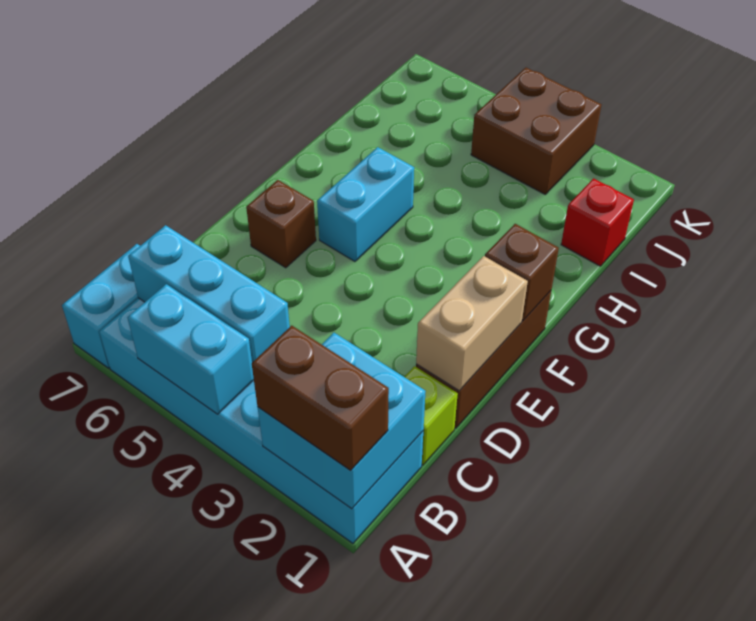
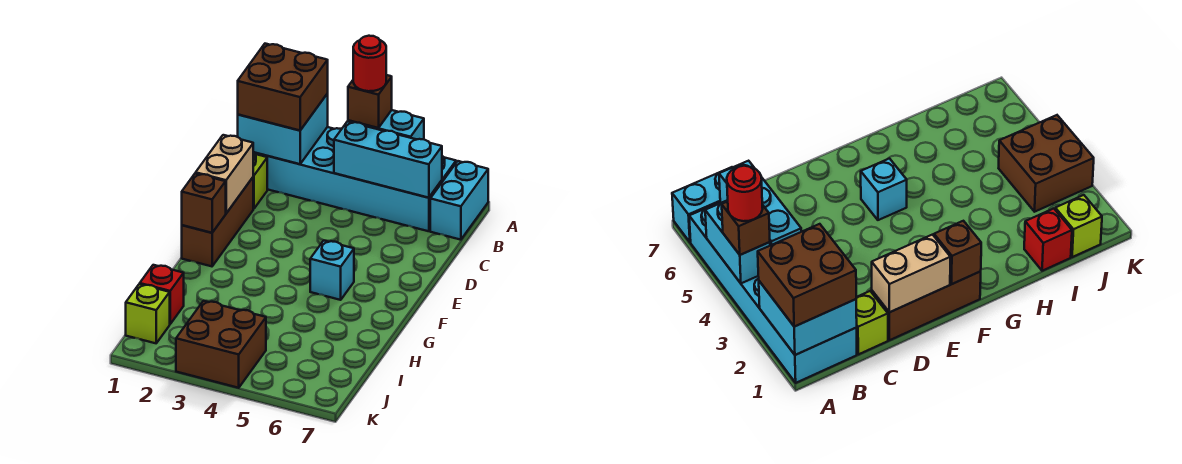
brown brick A1:A2 level 3 -> brown brick A1:B2 level 3
none -> red round brick A4 level 4
brown brick E6 level 1 -> brown brick A4 level 3
cyan brick F5:G5 level 1 -> cyan brick F5 level 1
none -> lime brick J1 level 1

